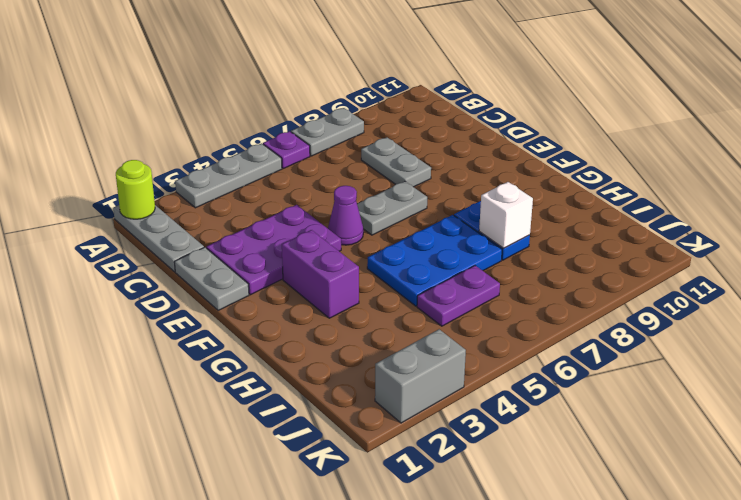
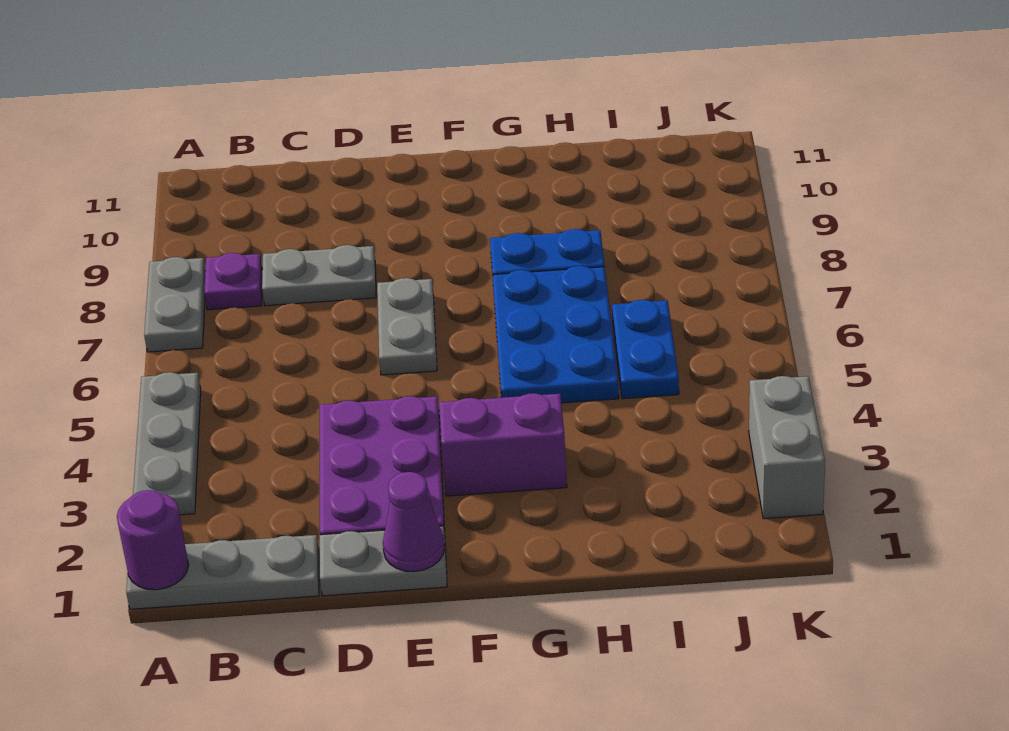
lime round brick A1 level 2 -> purple round brick A1 level 2
purple plate A6 level 1 -> purple plate B8 level 1
purple cone E5 level 1 -> purple cone E1 level 2
white brick H8 level 2 -> none
purple plate I5:I6 level 1 -> blue plate I5:I6 level 1

